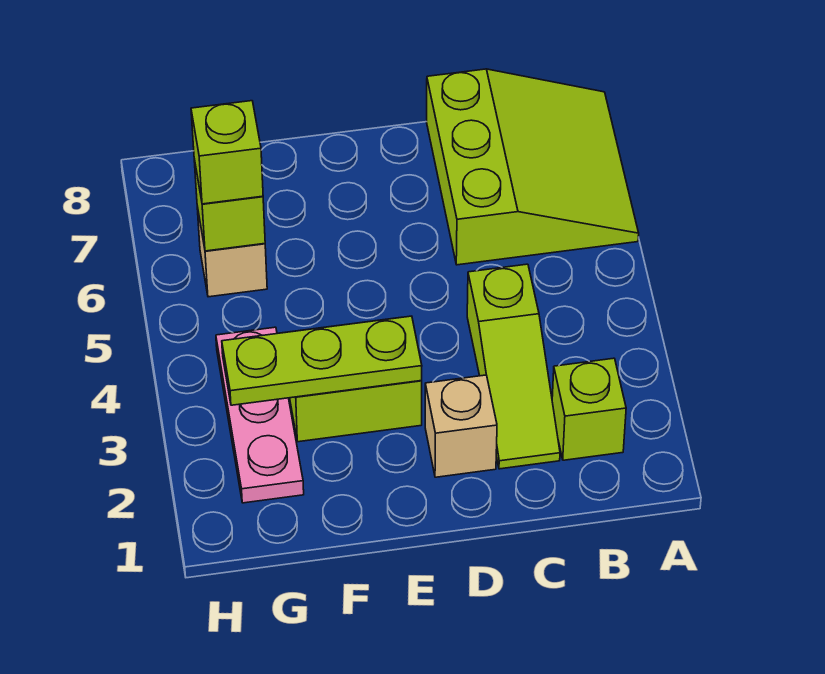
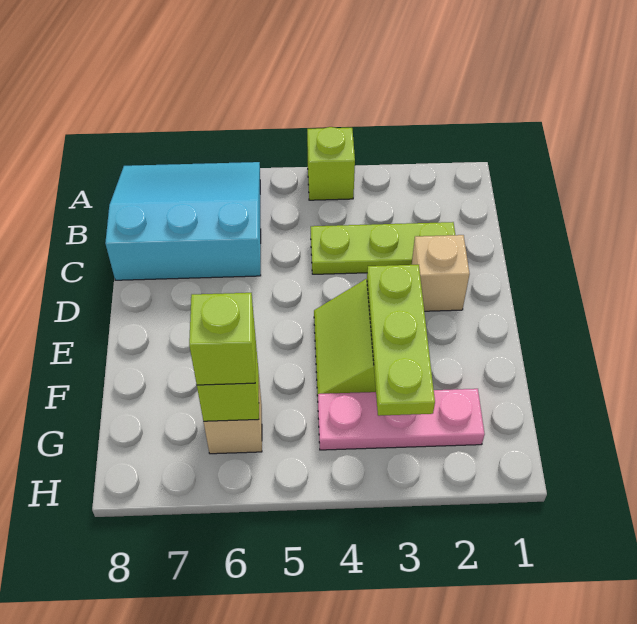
lime slope A6:C8 level 1 top C -> cyan slope A6:C8 level 1 top C
lime brick B2 level 1 -> lime brick A4 level 1
lime slope C2:C4 level 1 top 4 -> lime plate C2:C4 level 1

